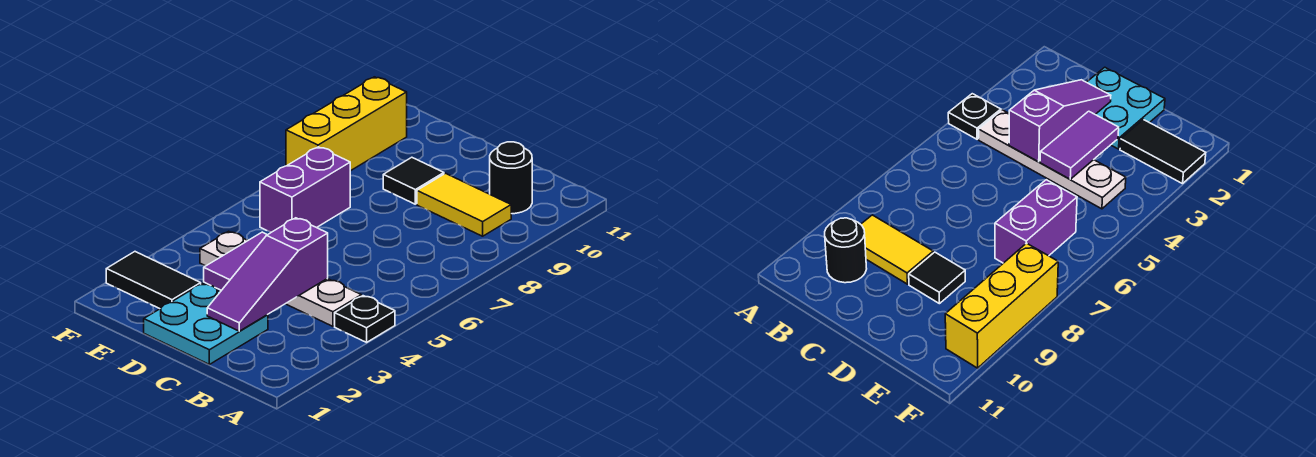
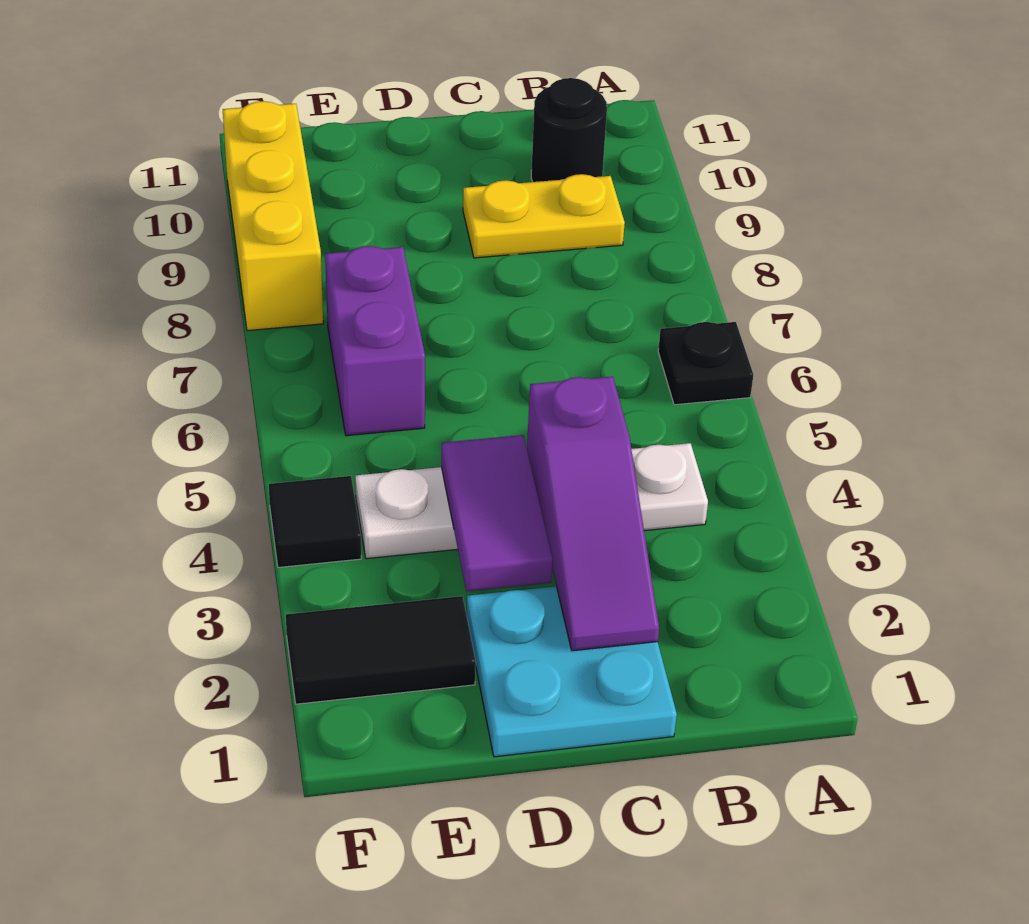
black plate A4 level 1 -> black plate A6 level 1
yellow tile B9:C9 level 1 -> yellow plate B9:C9 level 1
black tile D9 level 1 -> black tile F4 level 1

